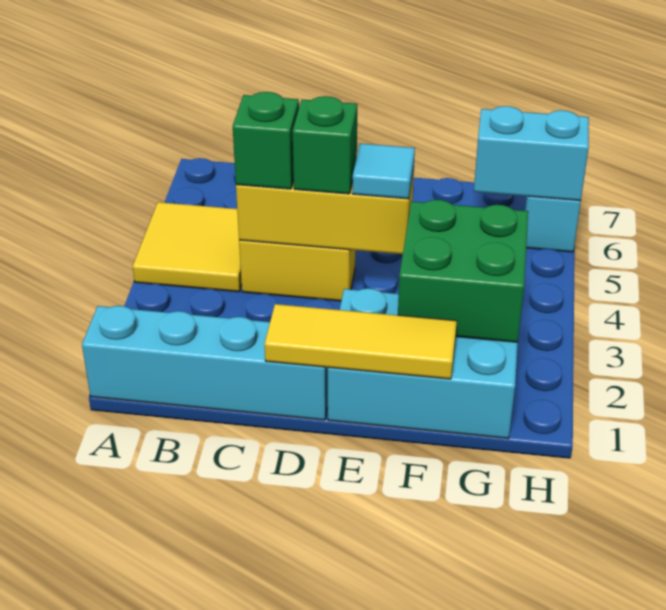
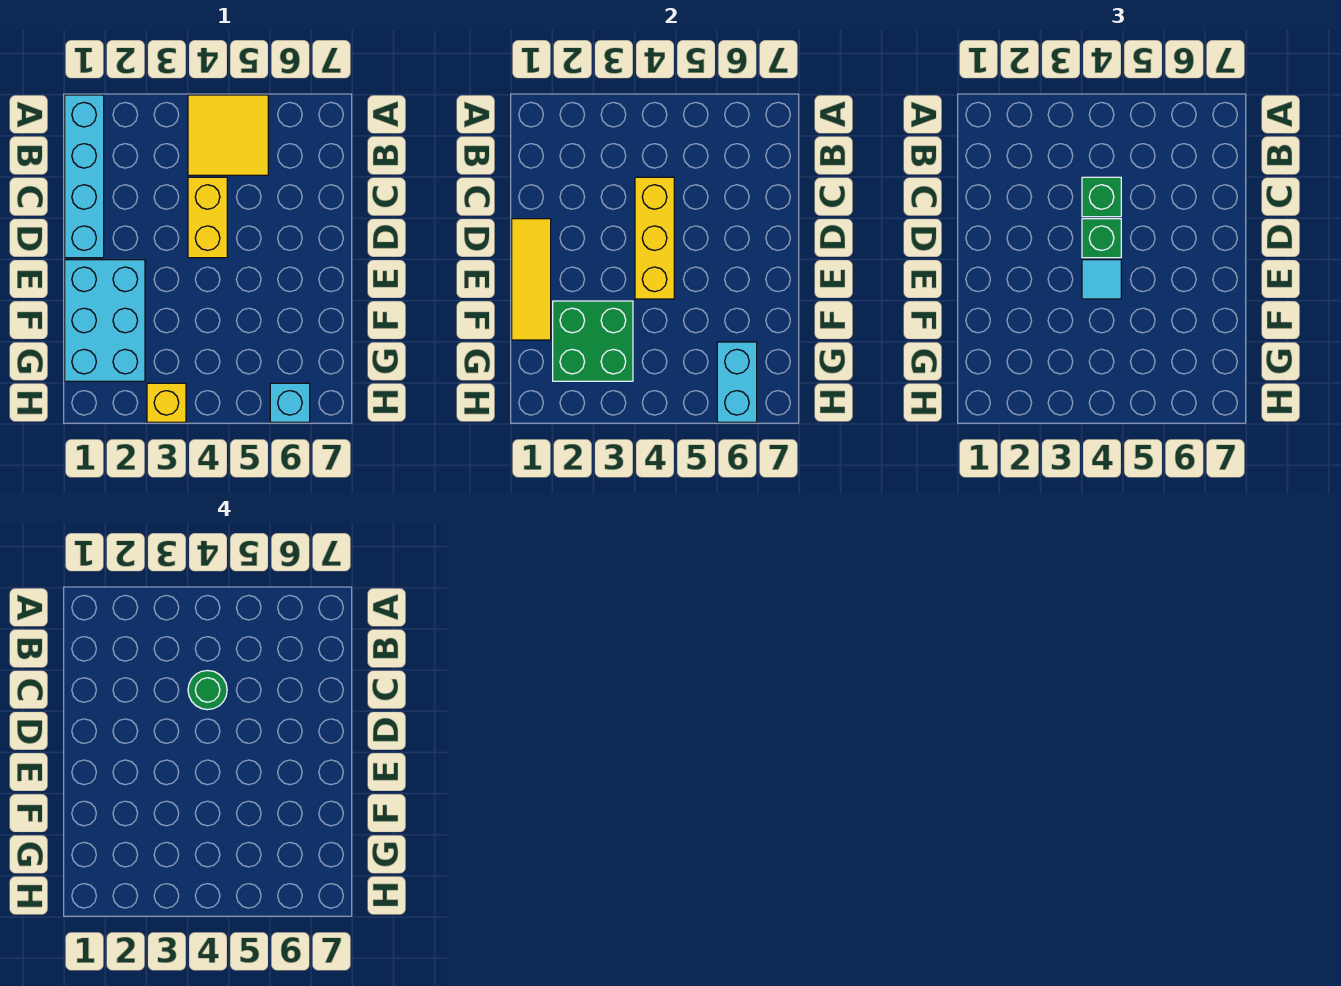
none -> green round brick C4 level 4
none -> yellow brick H3 level 1

